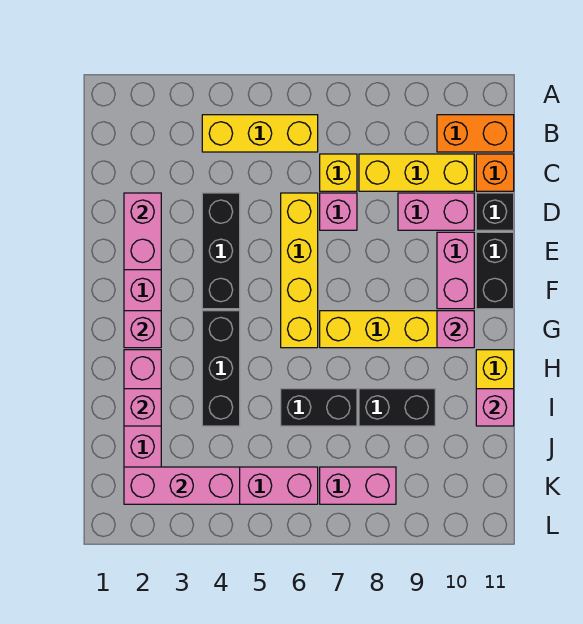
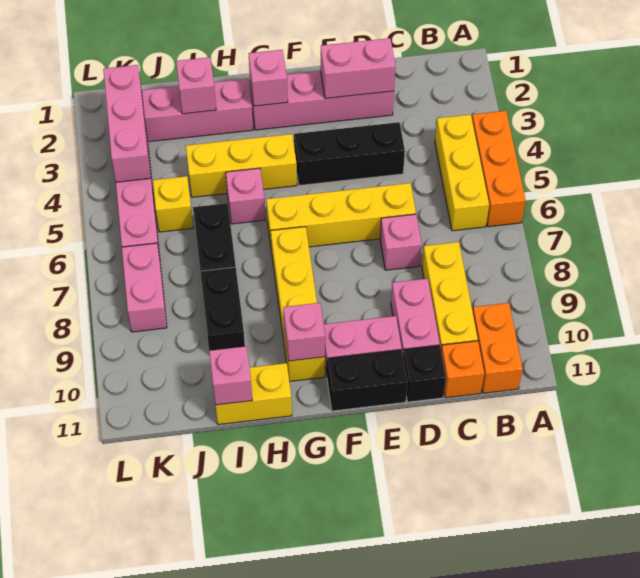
none -> orange brick A4:A6 level 1
yellow brick C7 level 1 -> yellow brick J5 level 1
black brick G4:I4 level 1 -> yellow brick G4:I4 level 1
none -> pink brick H5 level 1

